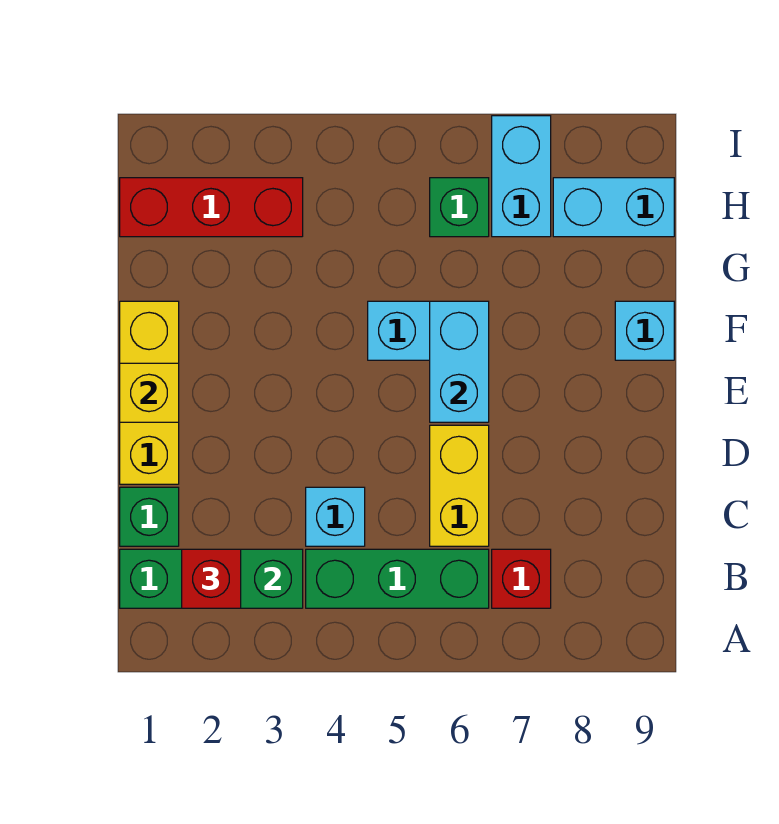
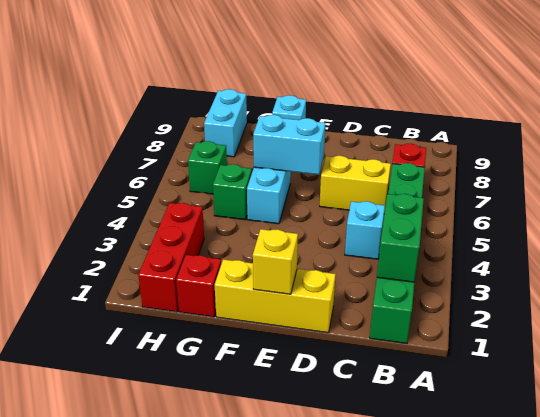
red brick B2 level 3 -> red brick G1 level 1
green brick C1 level 1 -> green brick G5 level 1
cyan brick H7:I7 level 1 -> none

